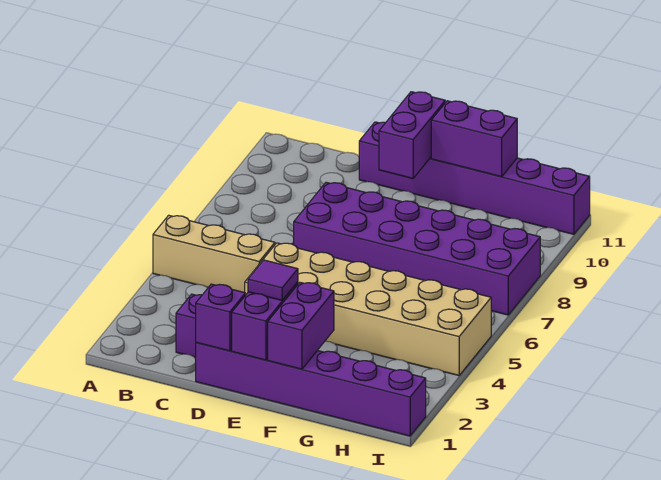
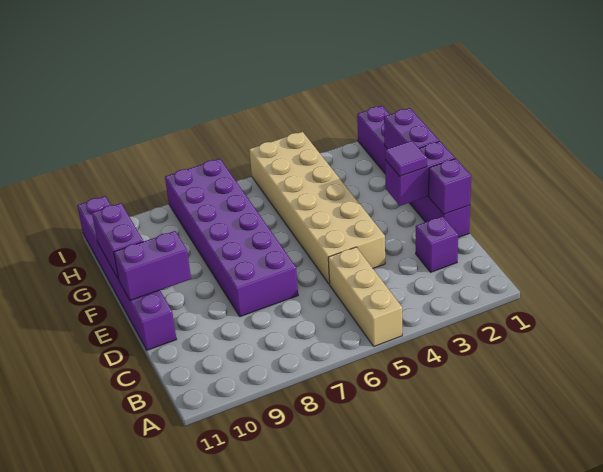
purple brick F1:F2 level 2 -> purple brick F1:G1 level 2

